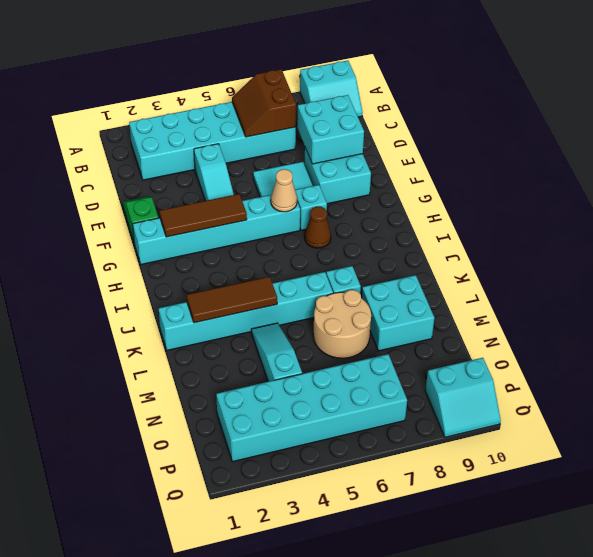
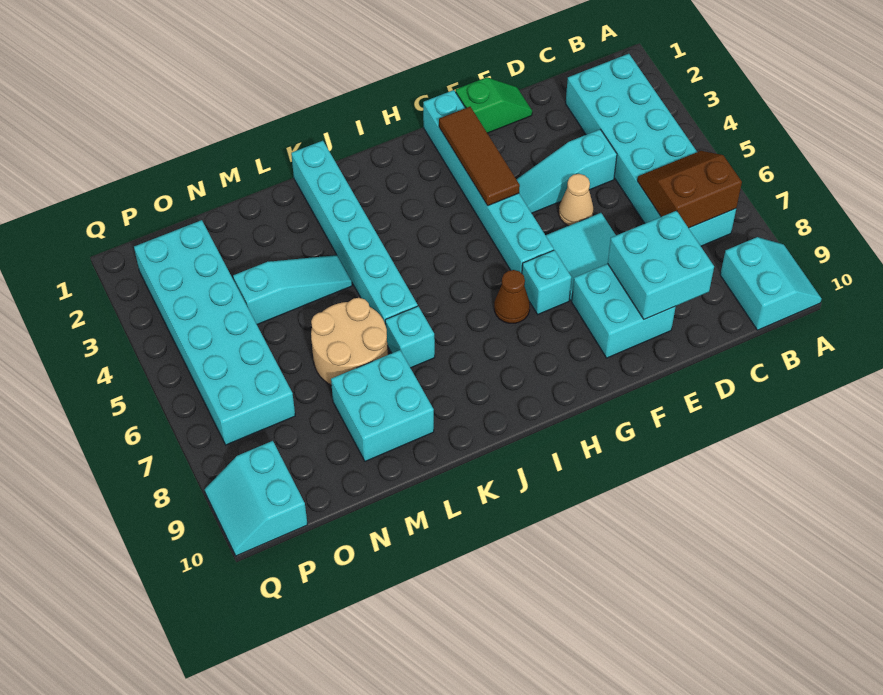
cyan slope A9:B10 level 1 top A -> cyan slope A9:B10 level 1 top B
tan cone G6 level 2 -> tan cone E5 level 1
brown tile K2:K4 level 2 -> none

